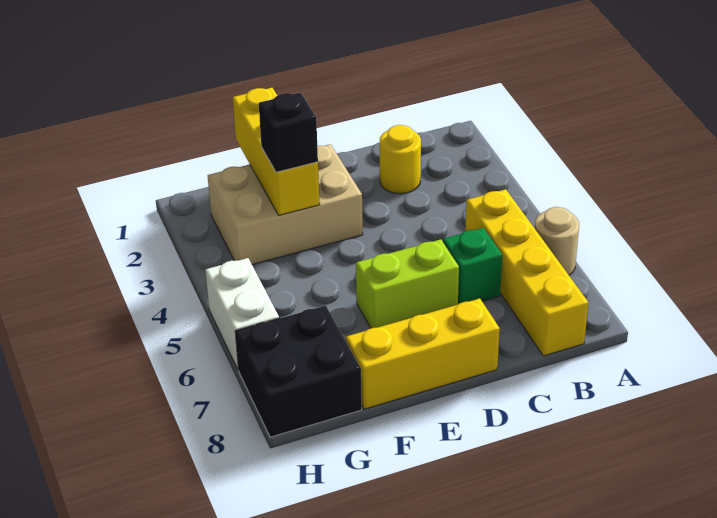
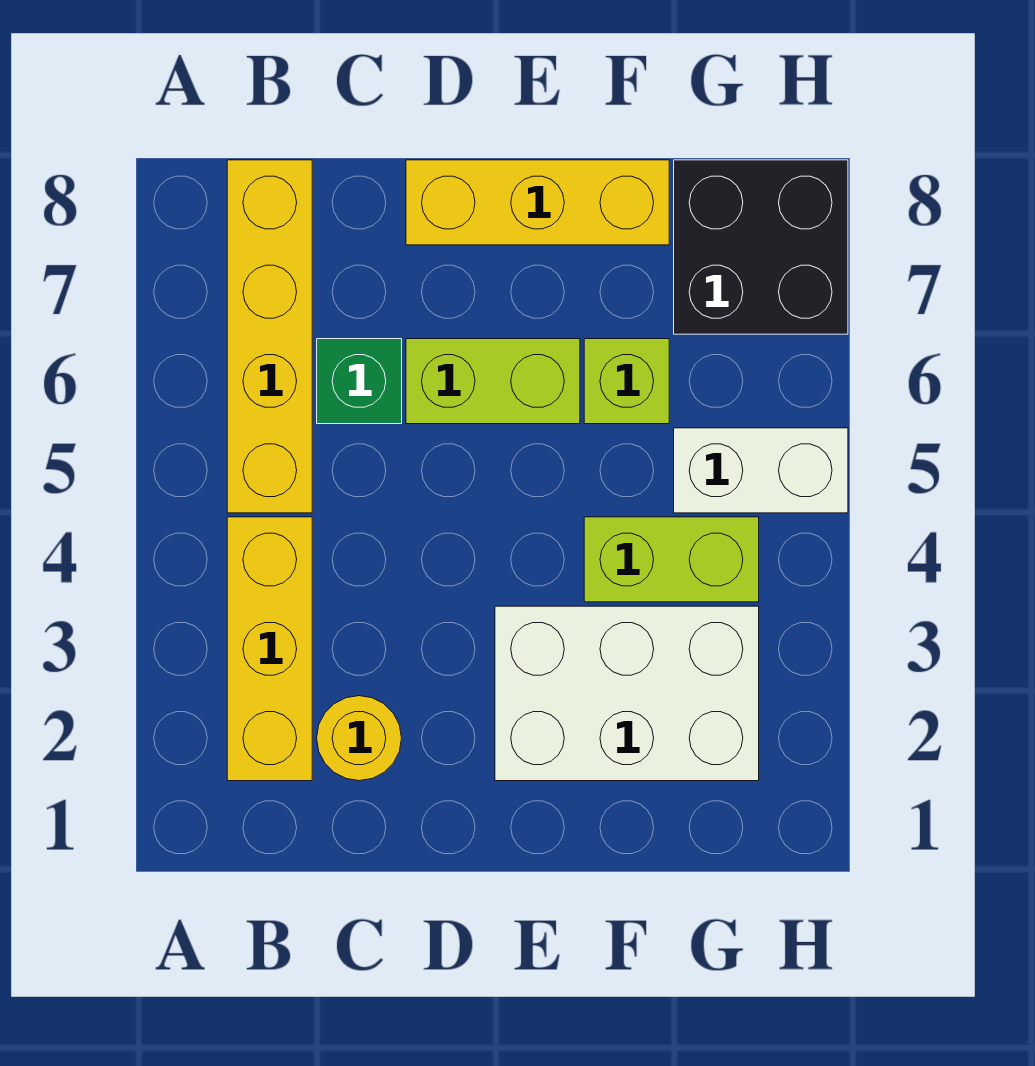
tan round brick A6 level 1 -> none
tan brick E2:G3 level 1 -> white brick E2:G3 level 1
yellow brick F1:F3 level 2 -> yellow brick B2:B4 level 1
black brick F3 level 3 -> none
none -> lime brick F4:G4 level 1
none -> lime brick F6 level 1
white brick H5:H6 level 1 -> white brick G5:H5 level 1

